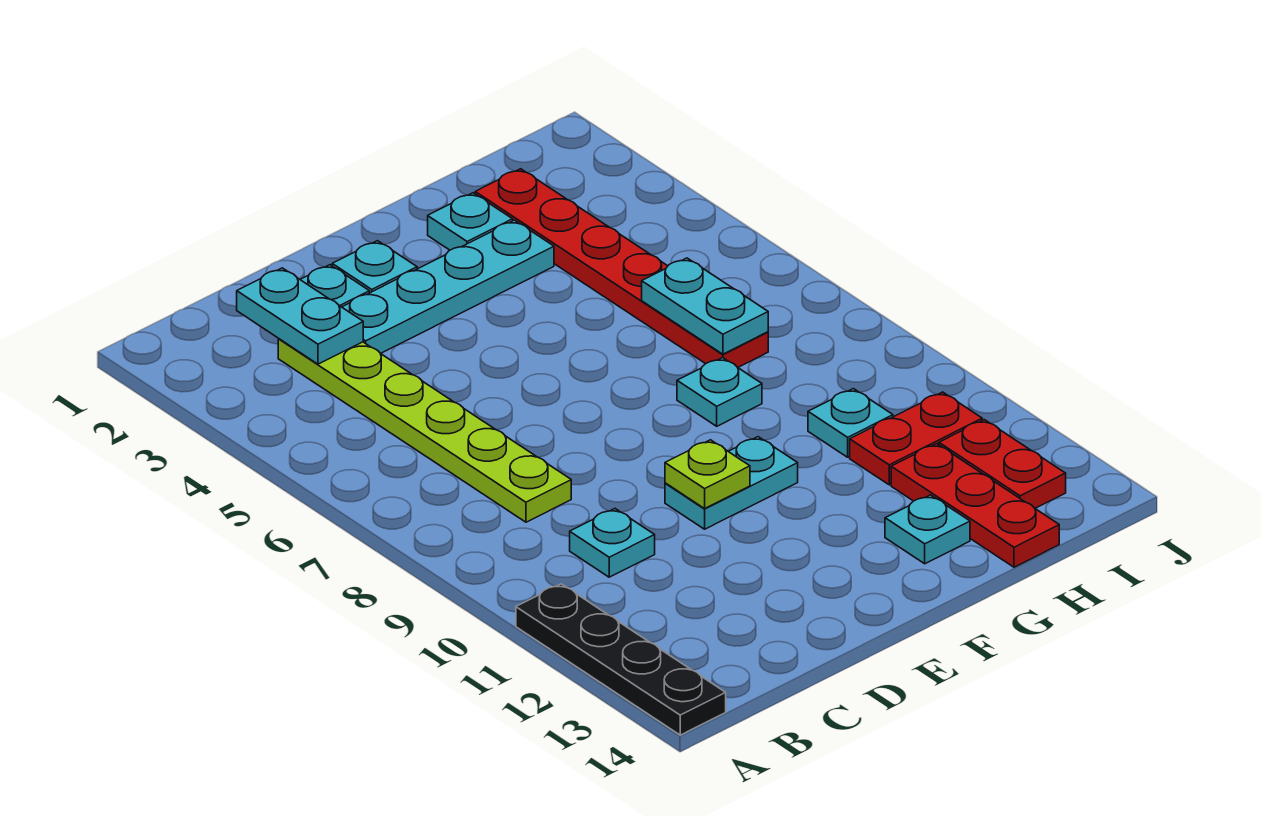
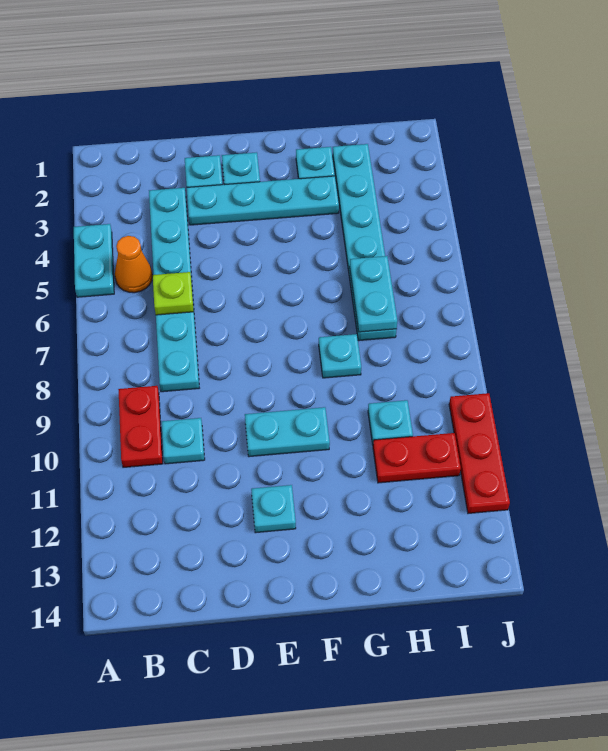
black plate A11:A14 level 1 -> none
none -> orange cone B5 level 1
cyan plate C2:C3 level 2 -> cyan plate A4:A5 level 1
lime plate C3:C8 level 1 -> cyan plate C3:C8 level 1
lime plate E10 level 2 -> lime plate C6 level 2
cyan plate G13 level 1 -> cyan plate E12 level 1
red plate H2:H7 level 1 -> cyan plate H2:H7 level 1
red plate H12:H14 level 1 -> red plate J10:J12 level 1
red plate I12:I13 level 1 -> red plate B9:B10 level 1

